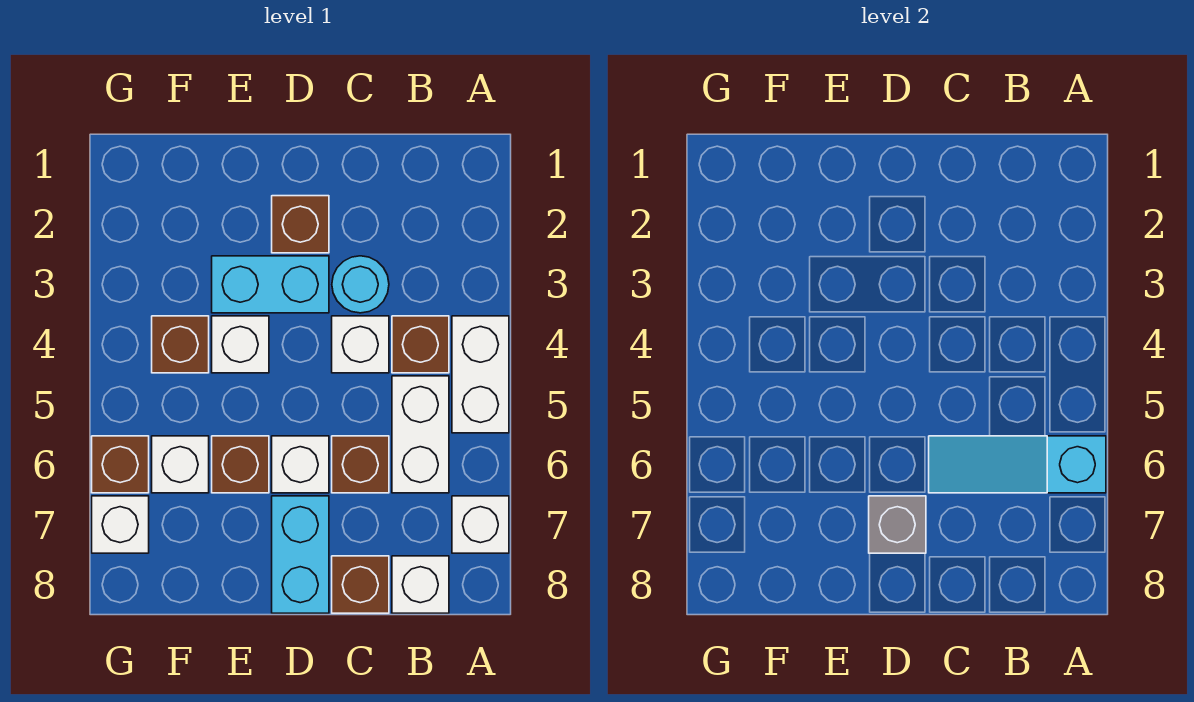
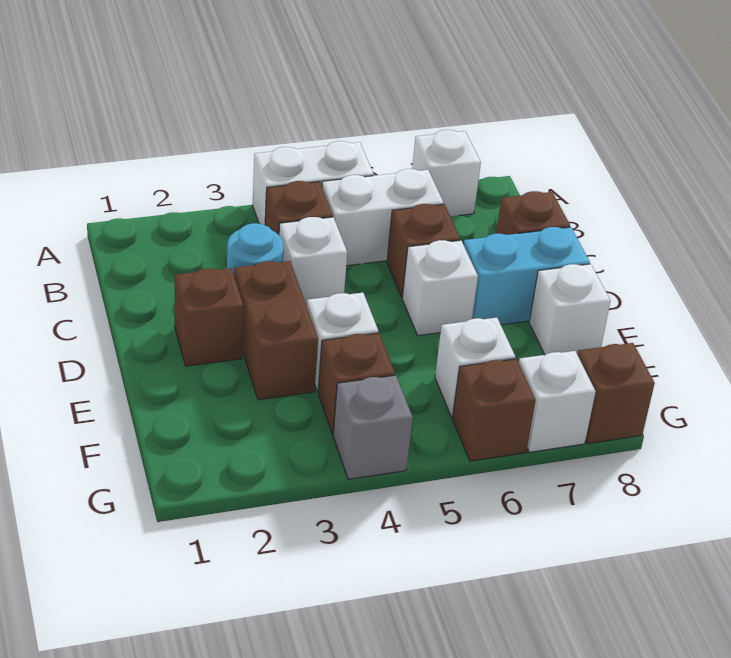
cyan slope A6:C6 level 2 top A -> none
white brick B8 level 1 -> white brick E8 level 1
cyan brick D3:E3 level 1 -> brown brick D3:E3 level 1
grey brick D7 level 2 -> grey brick G4 level 1
brown brick E6 level 1 -> brown brick G8 level 1

